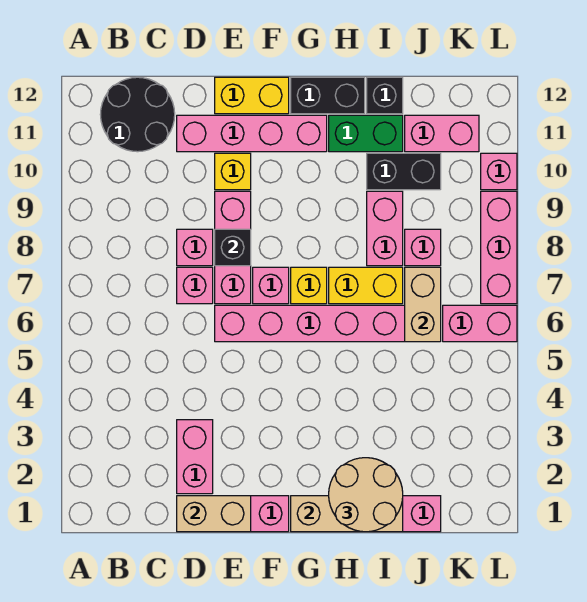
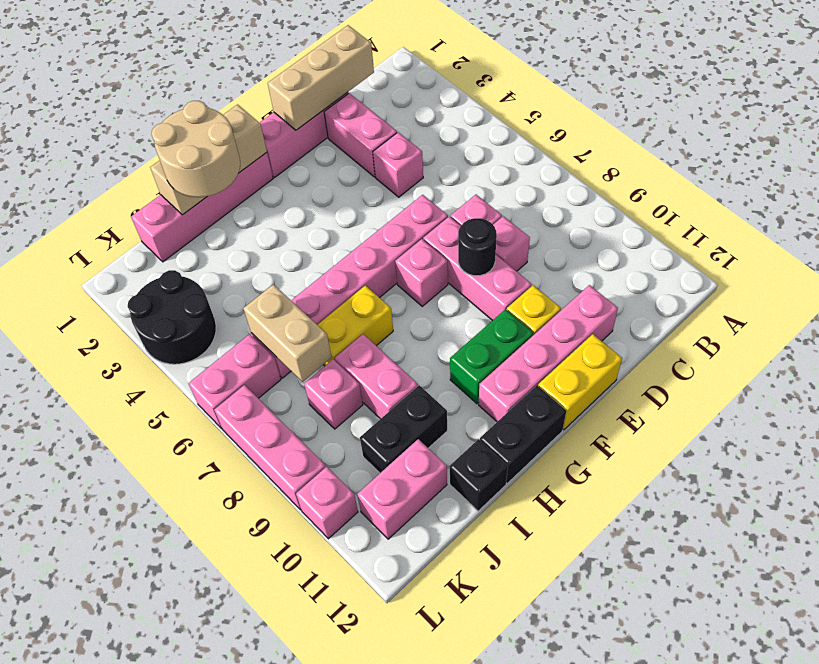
black round brick B11:C12 level 1 -> black round brick K3:L4 level 1
tan brick D1:E1 level 2 -> tan brick C1:E1 level 2
none -> pink brick D4 level 1
black brick E8 level 2 -> black round brick E8 level 2
yellow brick G7 level 1 -> none
green brick H11:I11 level 1 -> green brick F10:G10 level 1

